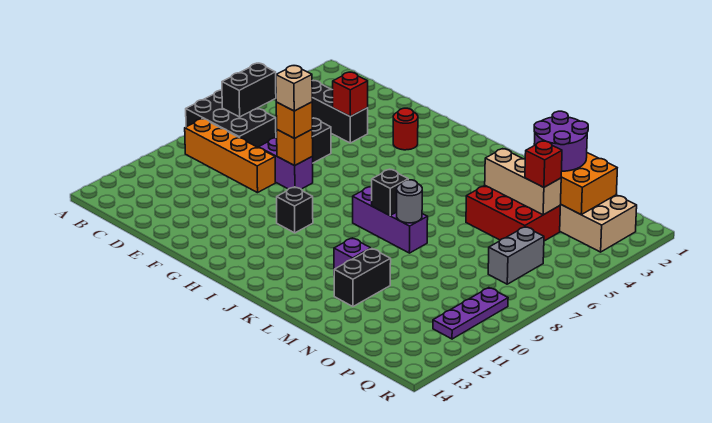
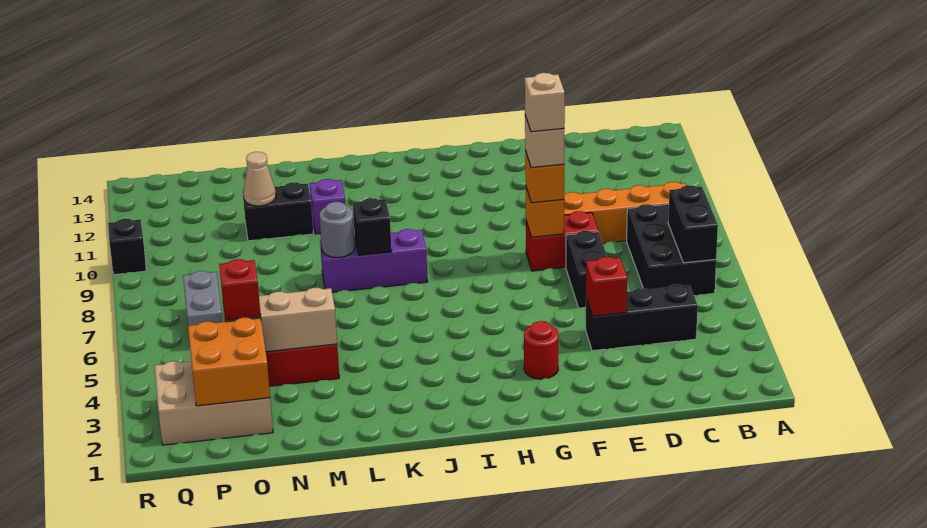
black brick A7:C8 level 1 -> black brick B6:C8 level 1
purple brick E8:F8 level 1 -> red brick E8:F8 level 1
none -> tan brick F8 level 5
black brick H10 level 1 -> black brick R10 level 1
black brick M11:M12 level 1 -> black brick M11:N11 level 1
purple round brick N2:O3 level 3 -> none
none -> tan cone N11 level 2
purple plate Q9:Q11 level 1 -> none

